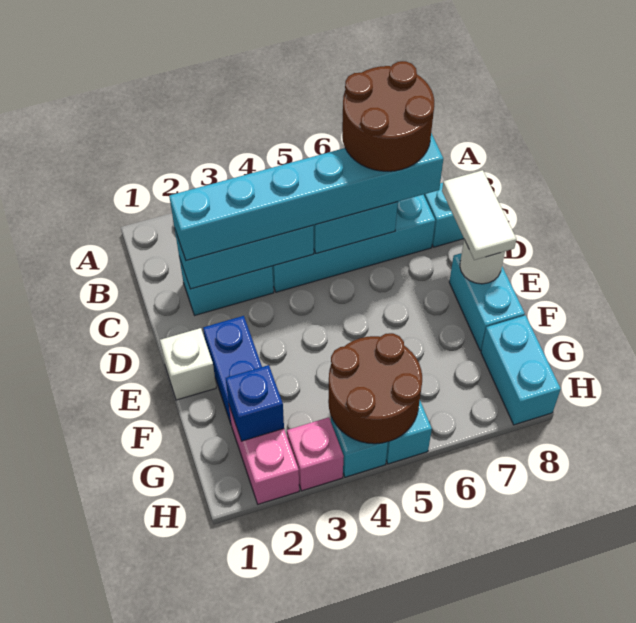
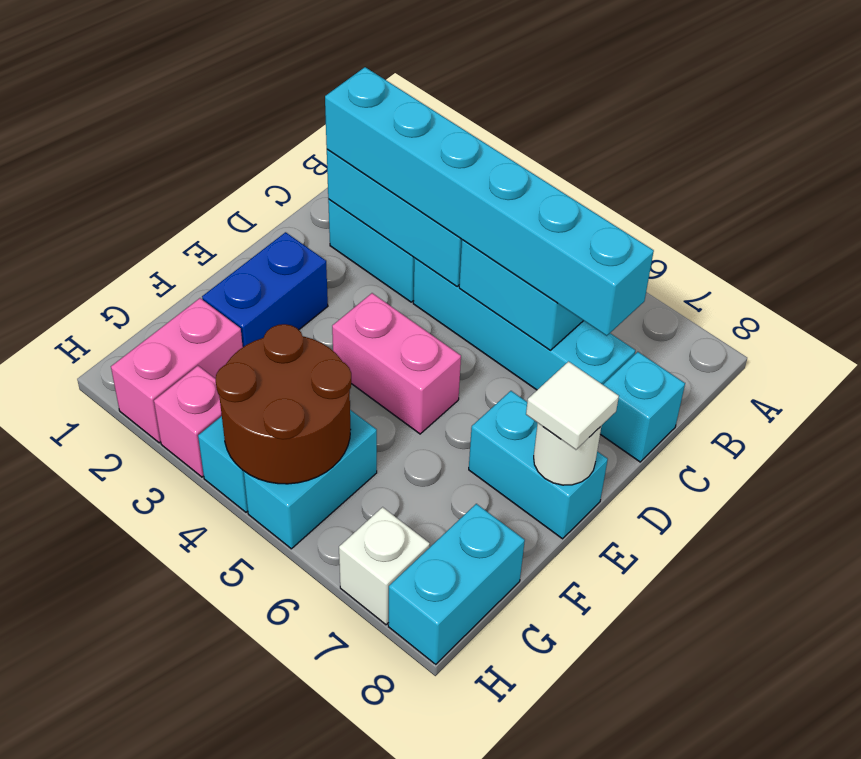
brown round brick B6:C7 level 4 -> none
white tile D8:E8 level 3 -> white tile E8 level 3
white brick E1 level 1 -> white brick H7 level 1
none -> pink brick E4:E5 level 1
cyan brick E8:F8 level 1 -> cyan brick E7:E8 level 1
blue brick G2 level 2 -> none

